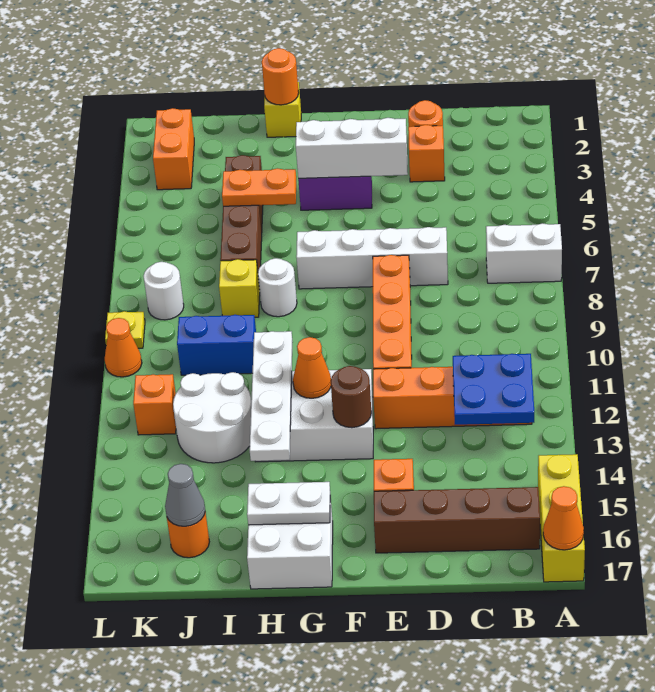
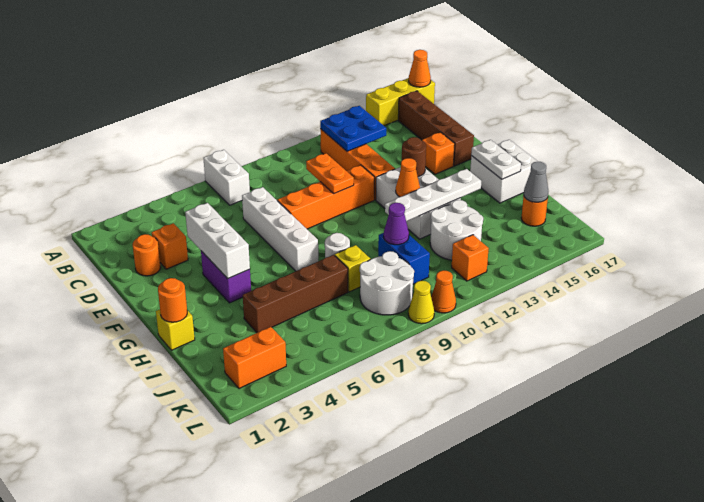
orange plate H5:I5 level 2 -> orange plate D10:E10 level 2
none -> purple cone I10 level 2
white round brick K8 level 1 -> white round brick J8:K9 level 1
yellow plate L9 level 1 -> yellow cone L9 level 1

